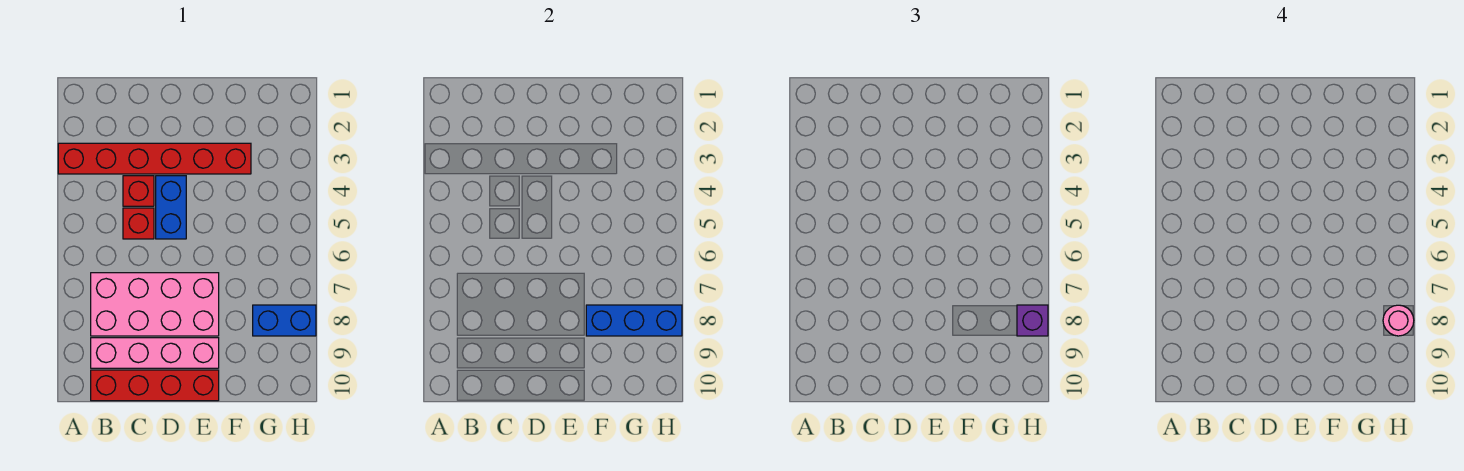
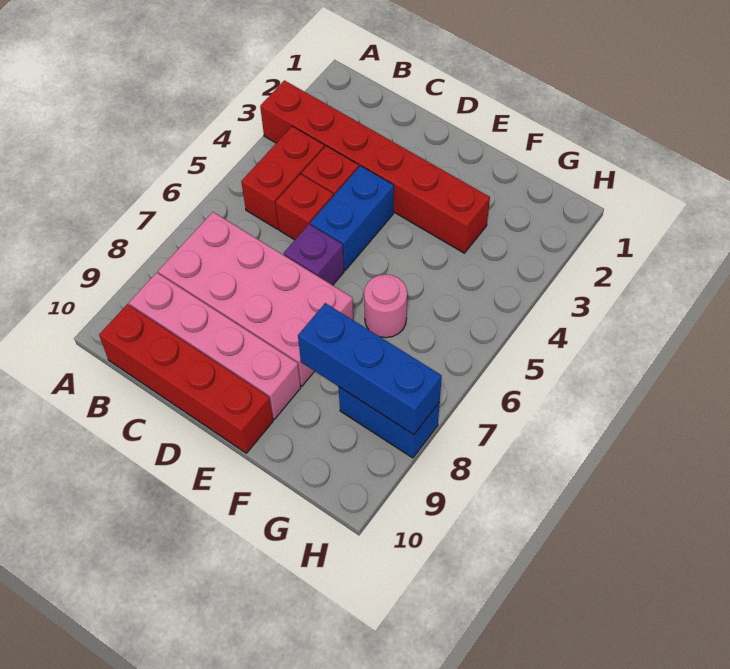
none -> red brick B4:B5 level 1
purple brick H8 level 3 -> purple brick D6 level 1
pink round brick H8 level 4 -> pink round brick F6 level 1

